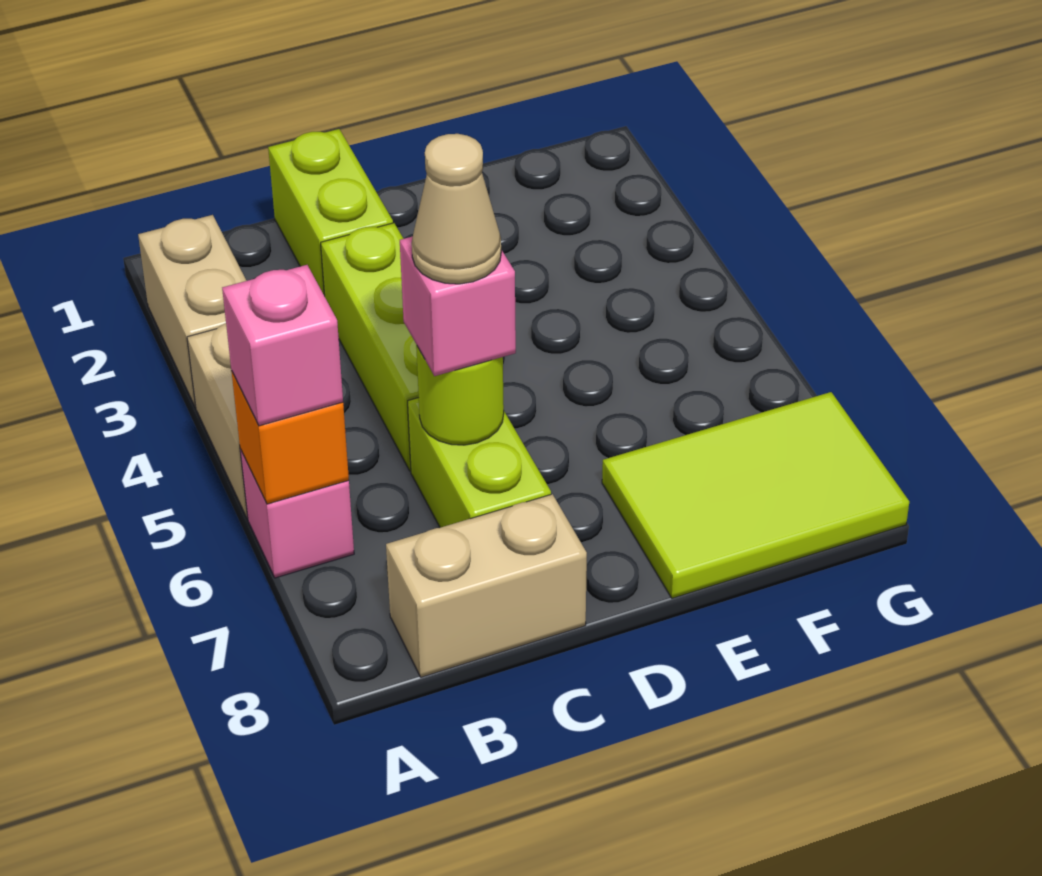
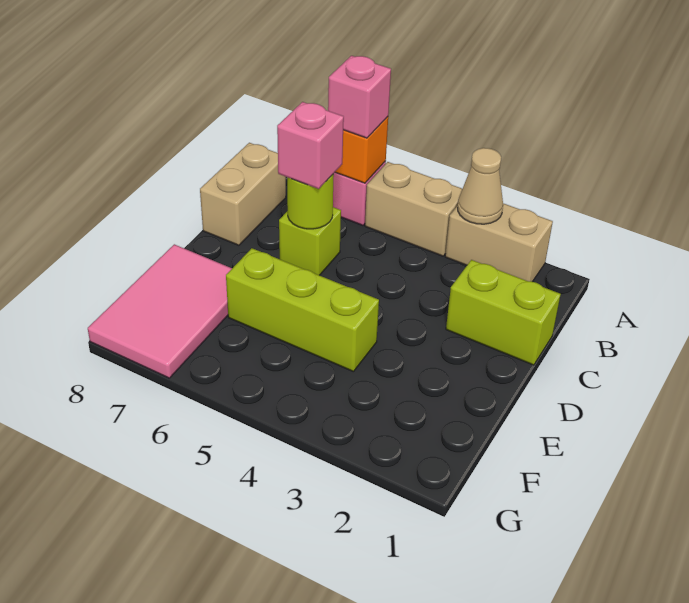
lime brick C3:C5 level 1 -> lime brick E4:E6 level 1
lime brick C6:C7 level 1 -> lime brick C6 level 1
tan cone C6 level 4 -> tan cone A3 level 2
lime tile E7:G8 level 1 -> pink tile E7:G8 level 1

